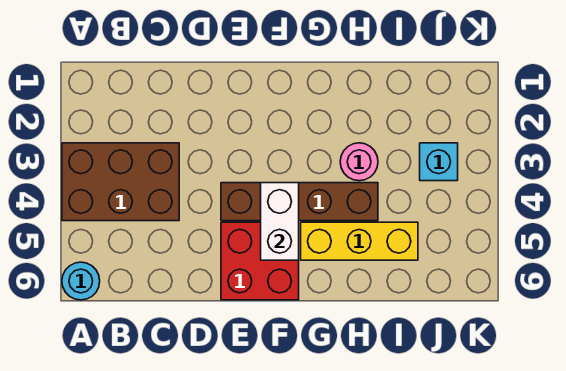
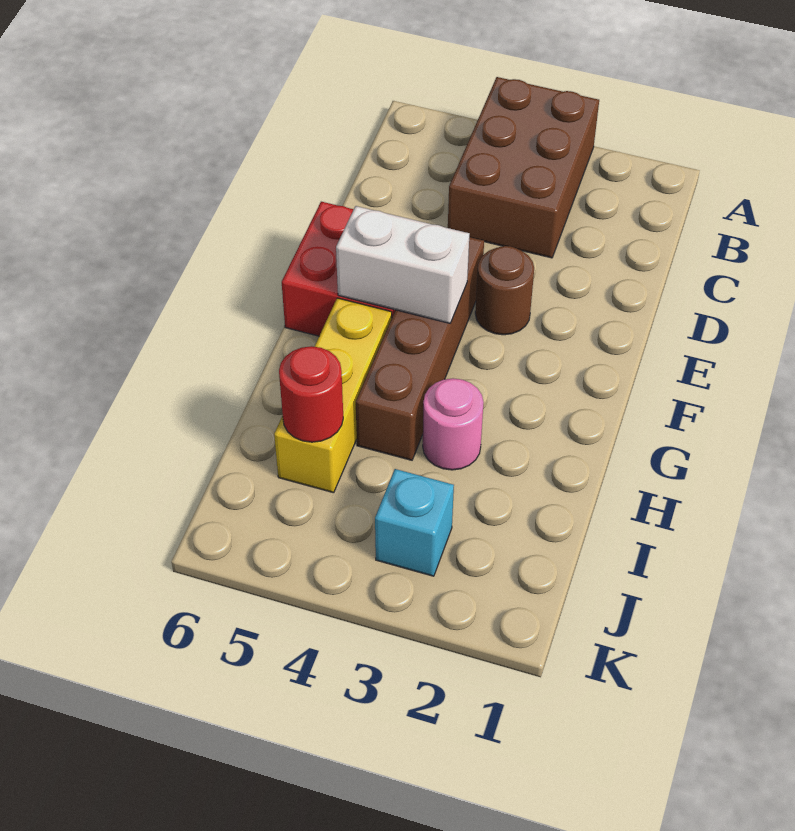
cyan round brick A6 level 1 -> none
none -> brown round brick E3 level 1
none -> red round brick I5 level 2

